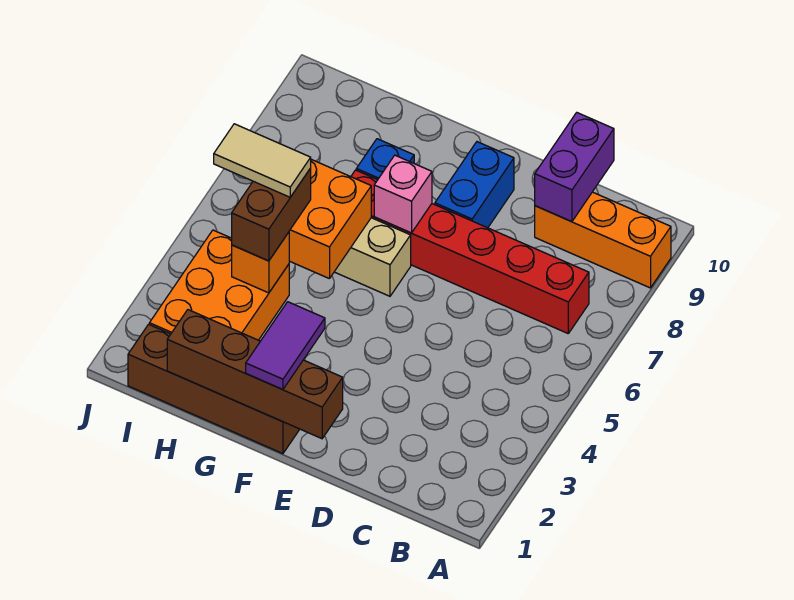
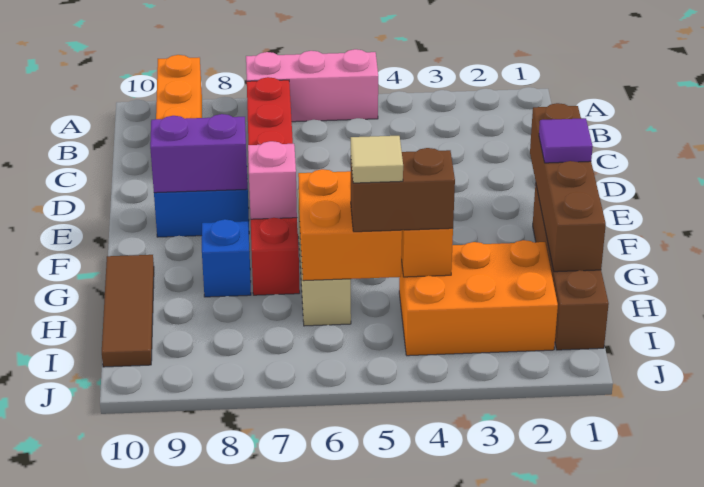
none -> pink brick A5:A7 level 1
purple brick C9:C10 level 2 -> purple brick E8:E9 level 2
purple tile F1:F2 level 3 -> purple tile F1 level 3
none -> brown tile G10:I10 level 1
tan tile H5:I5 level 4 -> tan tile H5 level 4

